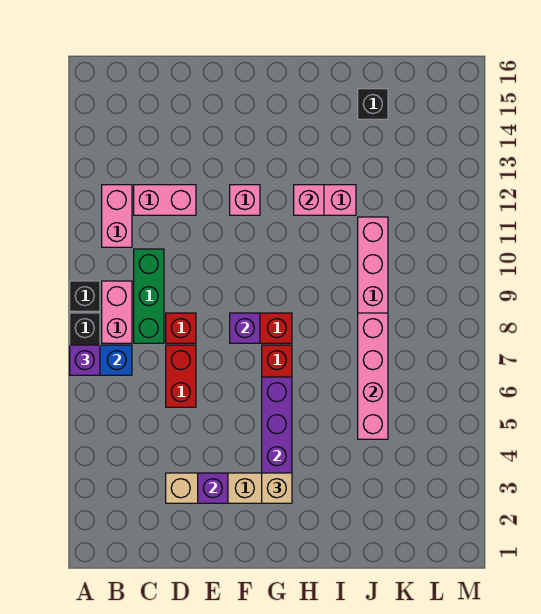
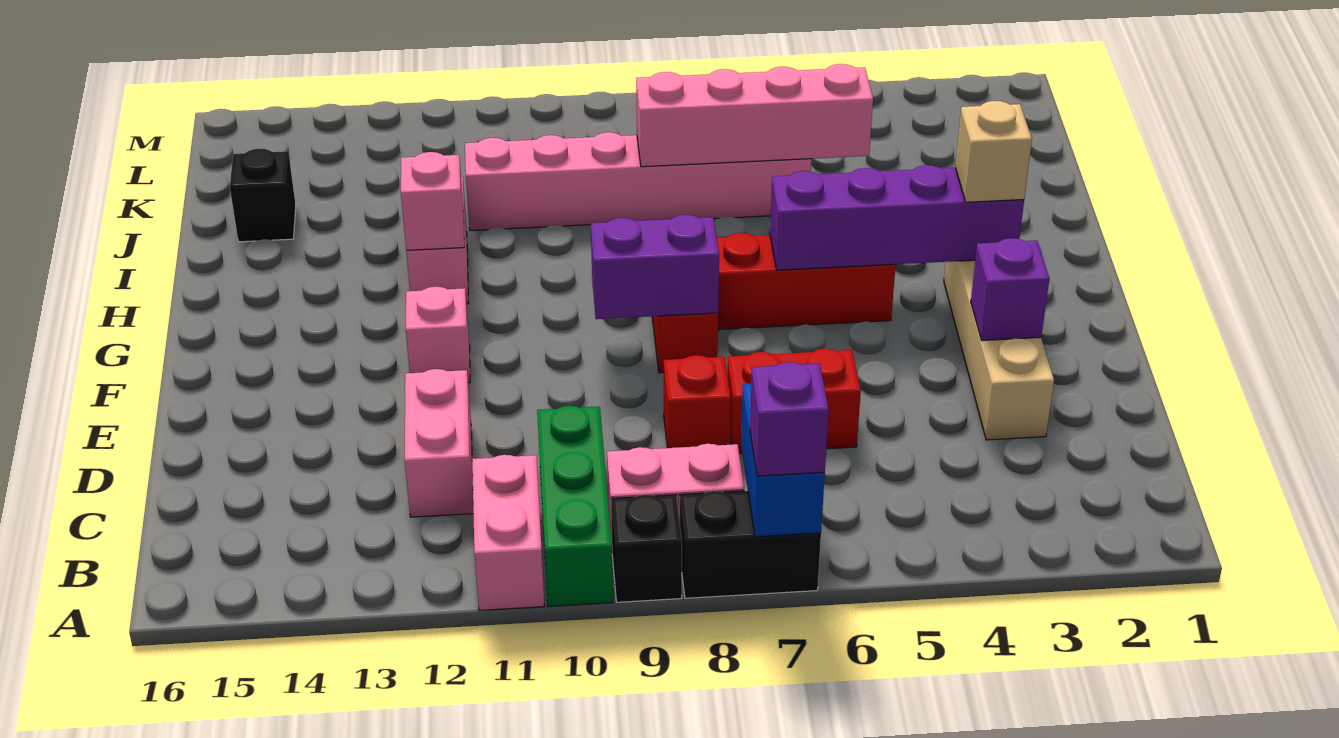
pink brick B11:B12 level 1 -> pink brick A11:B11 level 1
green brick C8:C10 level 1 -> green brick A10:C10 level 1
purple brick F8 level 2 -> purple brick F8:F9 level 2

